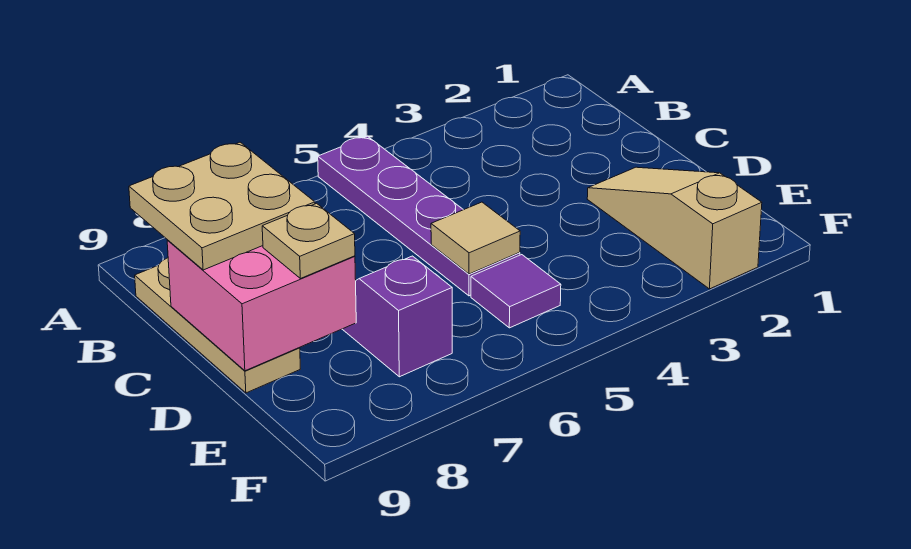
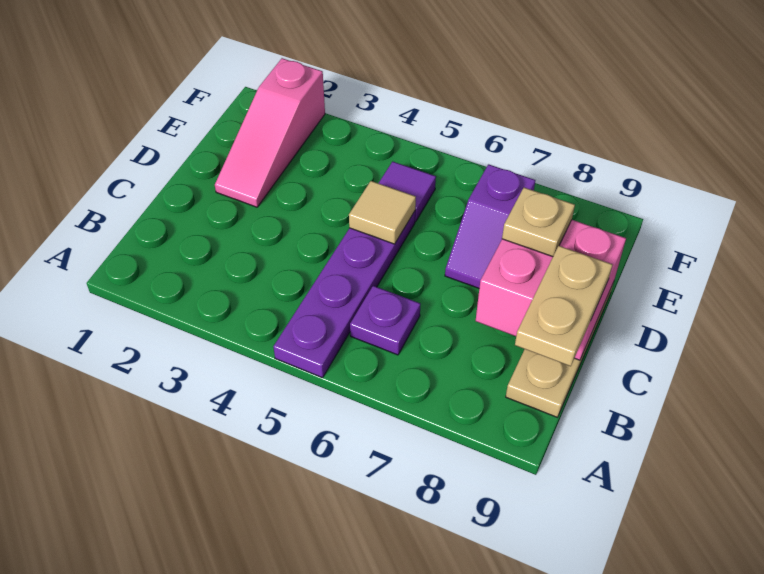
none -> purple plate B6 level 1
tan plate B8:C9 level 3 -> tan plate B9:C9 level 3
tan slope D2:F2 level 1 top F -> pink slope D2:F2 level 1 top F

